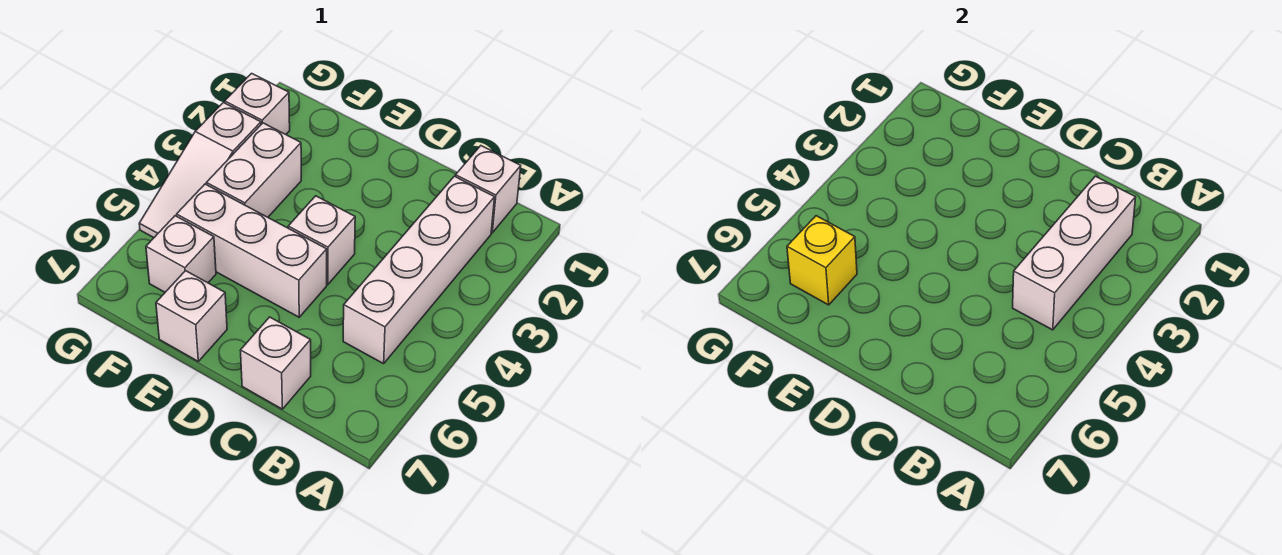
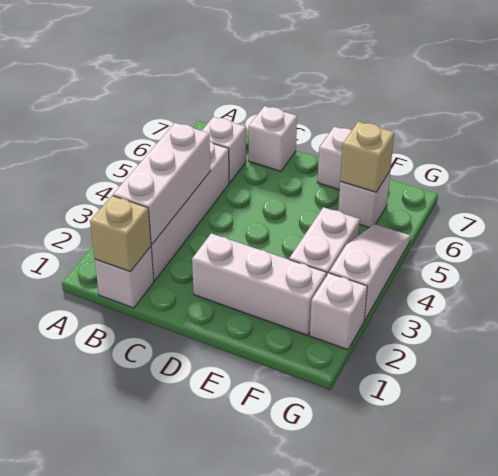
none -> tan brick B1 level 2
white brick D4 level 1 -> white brick B6 level 1
white brick D5:F5 level 1 -> white brick D2:F2 level 1
yellow brick F6 level 2 -> tan brick F6 level 2

